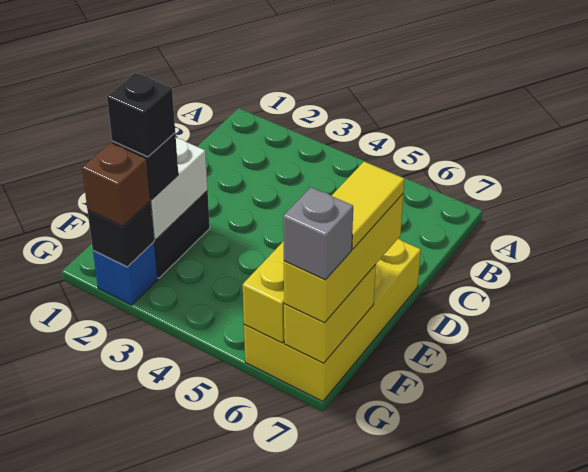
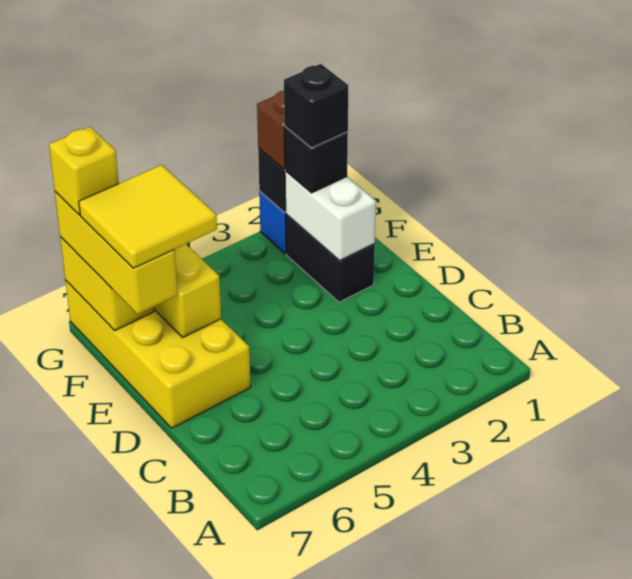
yellow tile E7:F7 level 4 -> yellow tile E6:F7 level 4
grey brick G7 level 4 -> yellow brick G7 level 4

